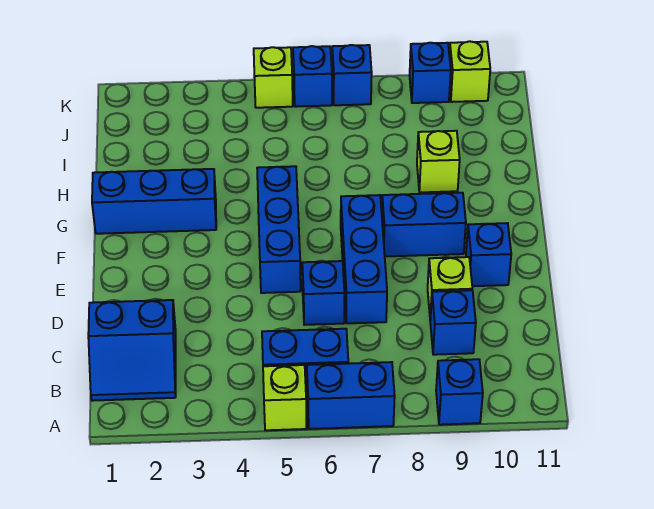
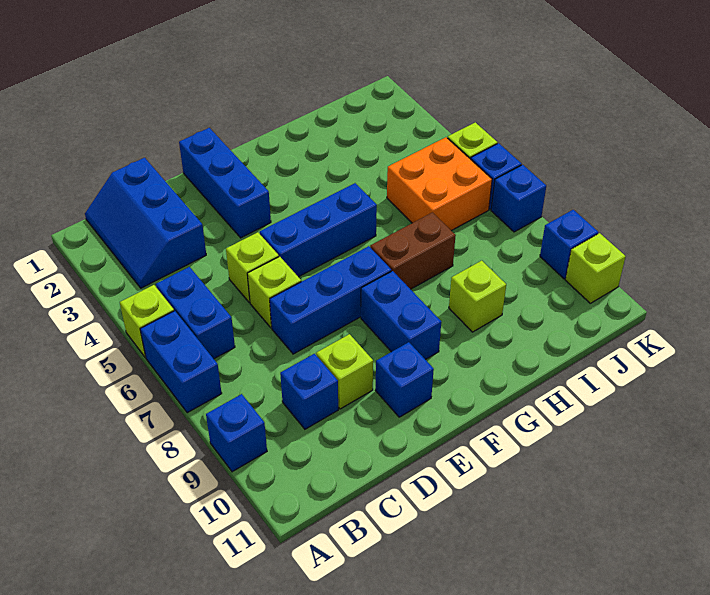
blue slope B1:C2 level 1 top C -> blue slope B1:C3 level 1 top C
none -> lime brick D5 level 1
blue brick D6 level 1 -> lime brick D6 level 1
blue brick G1:G3 level 1 -> blue brick E1:E3 level 1
none -> brown brick G7:H7 level 1
none -> orange brick I5:J6 level 1

